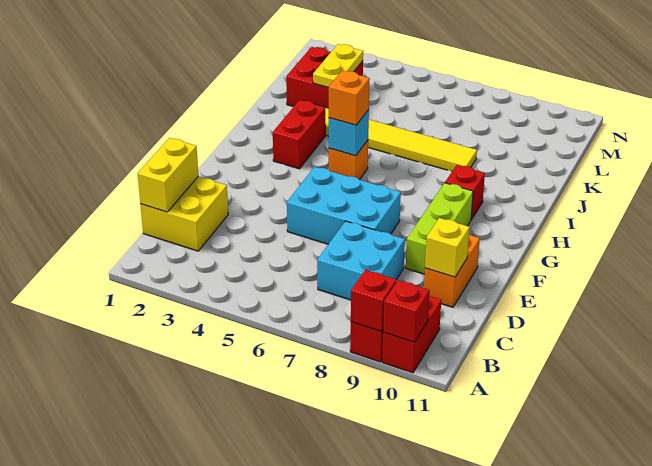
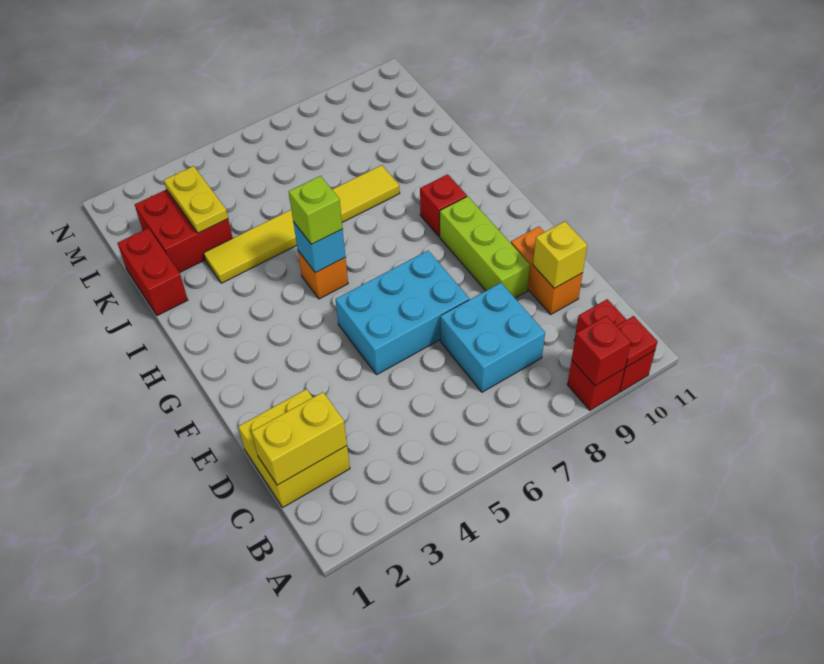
red brick A10 level 2 -> red plate A10 level 2
yellow brick C1:D1 level 2 -> yellow brick C1:C2 level 2
red brick H3:I3 level 1 -> red brick J1:K1 level 1
orange brick H5 level 3 -> lime brick H5 level 3

